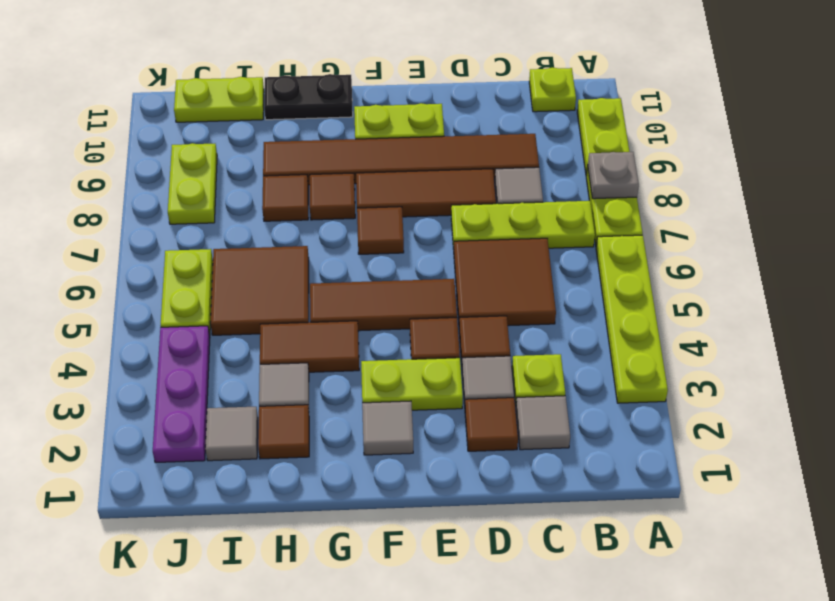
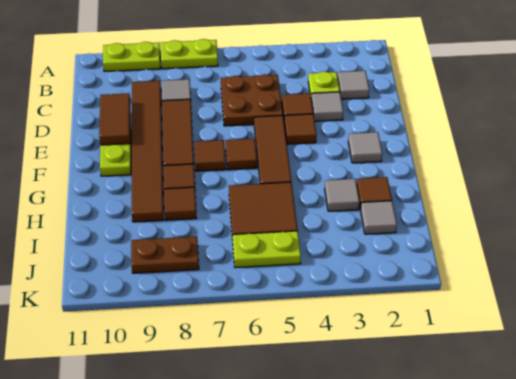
lime plate A3:A6 level 1 -> none
grey plate A8 level 2 -> none
lime plate B7:D7 level 1 -> none
lime plate B11 level 1 -> none
brown tile C5:D6 level 1 -> brown plate C5:D6 level 1
brown tile D2 level 1 -> brown tile F6 level 1
lime plate E3:F3 level 1 -> none
brown tile G4:H4 level 1 -> brown tile D10:E10 level 2
black plate G11:H11 level 1 -> none
lime plate I11:J11 level 1 -> none
purple plate J2:J4 level 1 -> none
lime plate J8:J9 level 1 -> brown plate J8:J9 level 1

